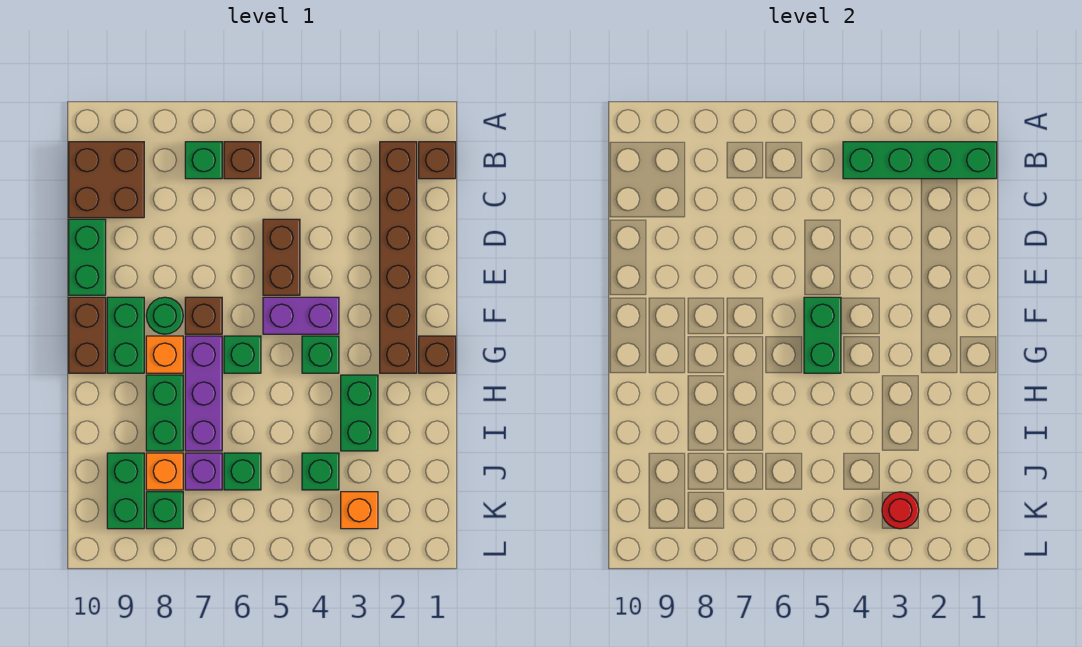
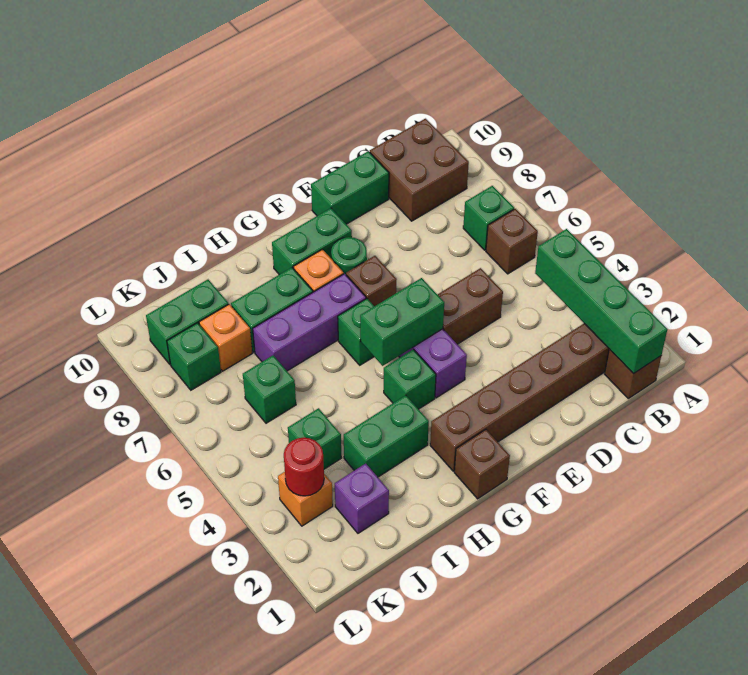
brown brick F10:G10 level 1 -> none
purple brick J7 level 1 -> purple brick J2 level 1

